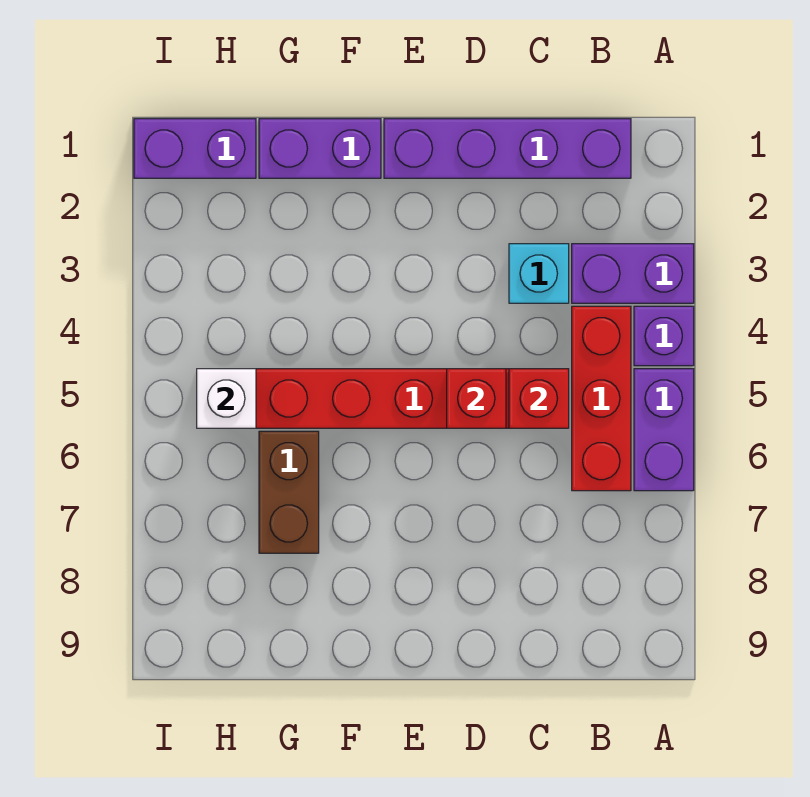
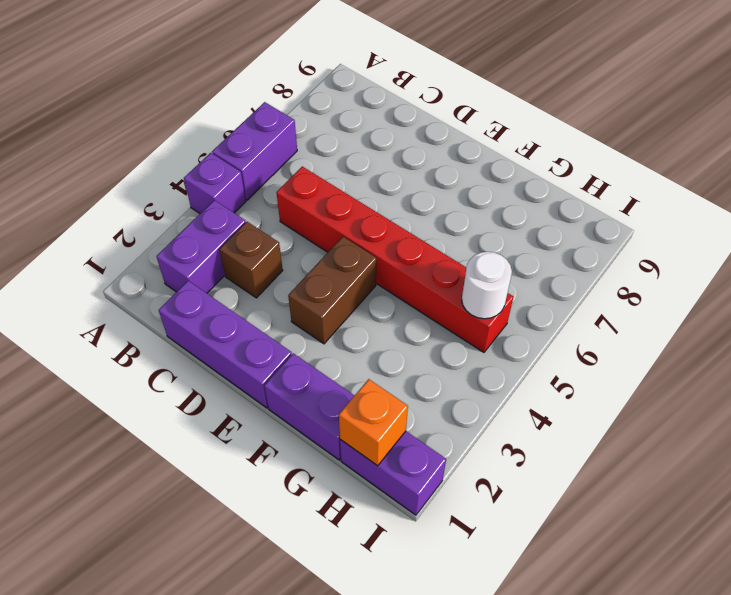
purple brick A3:B3 level 1 -> purple brick B2:B3 level 1
purple brick B1:E1 level 1 -> purple brick C1:E1 level 1
red brick B4:B6 level 1 -> none
cyan brick C3 level 1 -> brown brick C3 level 1
red brick C5 level 2 -> none
red brick D5 level 2 -> none
brown brick G6:G7 level 1 -> brown brick E3:E4 level 1
none -> orange brick H1 level 2
white brick H5 level 2 -> white round brick H5 level 2

